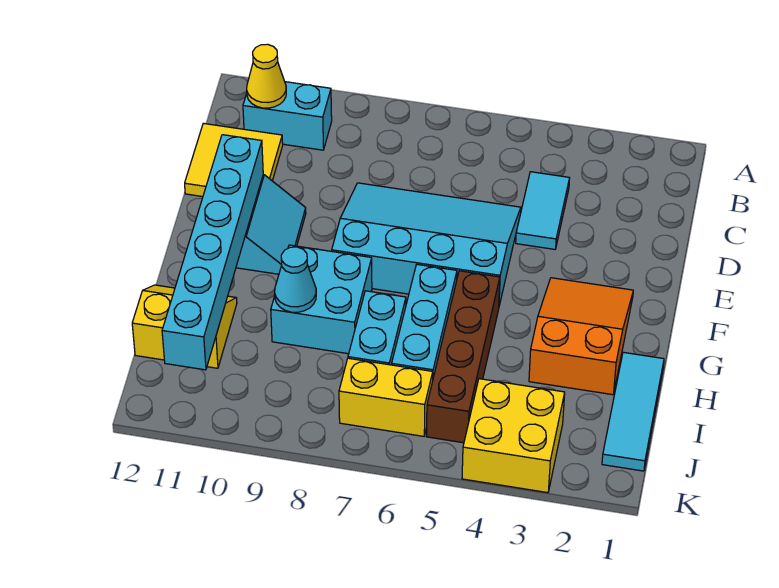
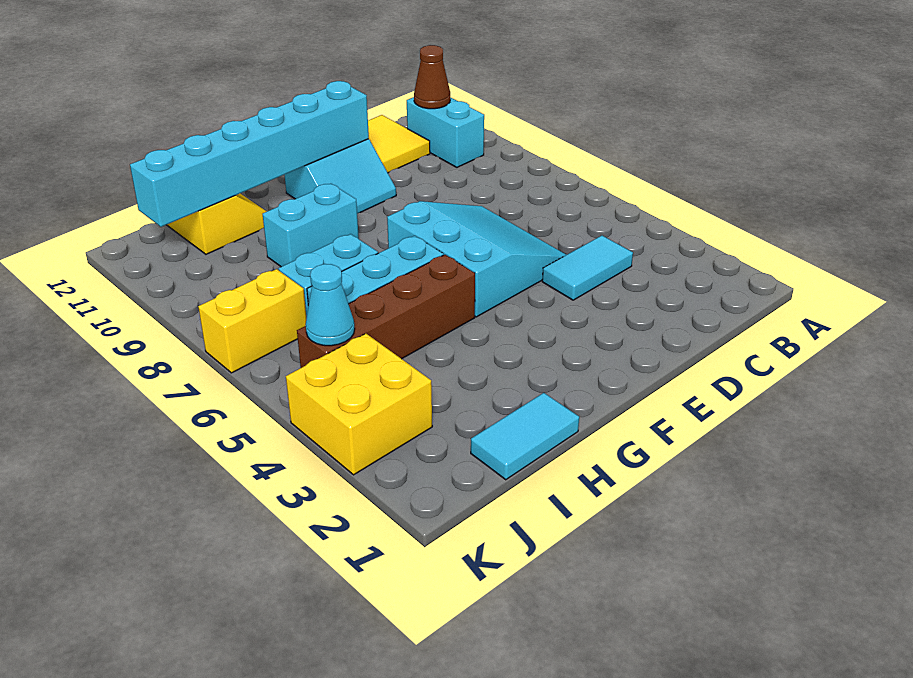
yellow cone B11 level 2 -> brown cone B11 level 2
cyan slope D5:F8 level 1 top F -> cyan slope D5:F7 level 1 top F
orange slope F2:H3 level 1 top H -> none
cyan brick G8:H9 level 1 -> cyan brick G9:H9 level 1
cyan tile H1:J1 level 1 -> cyan tile H1:I1 level 1
cyan cone H9 level 2 -> cyan cone J5 level 2
yellow brick J6:J7 level 1 -> yellow brick J7:K7 level 1

